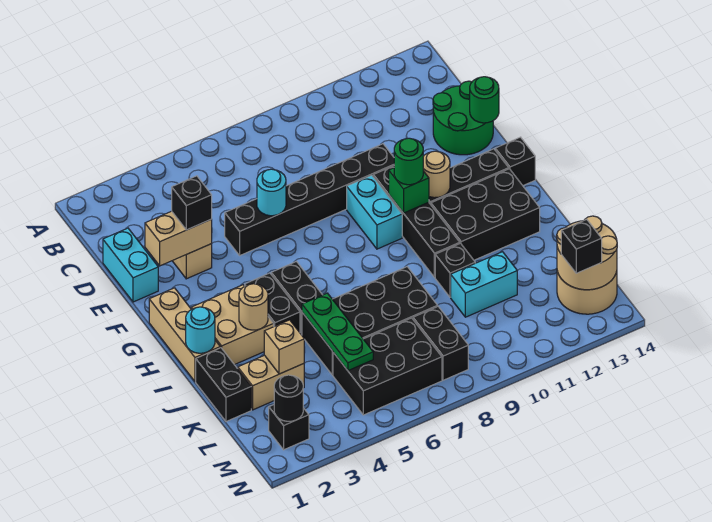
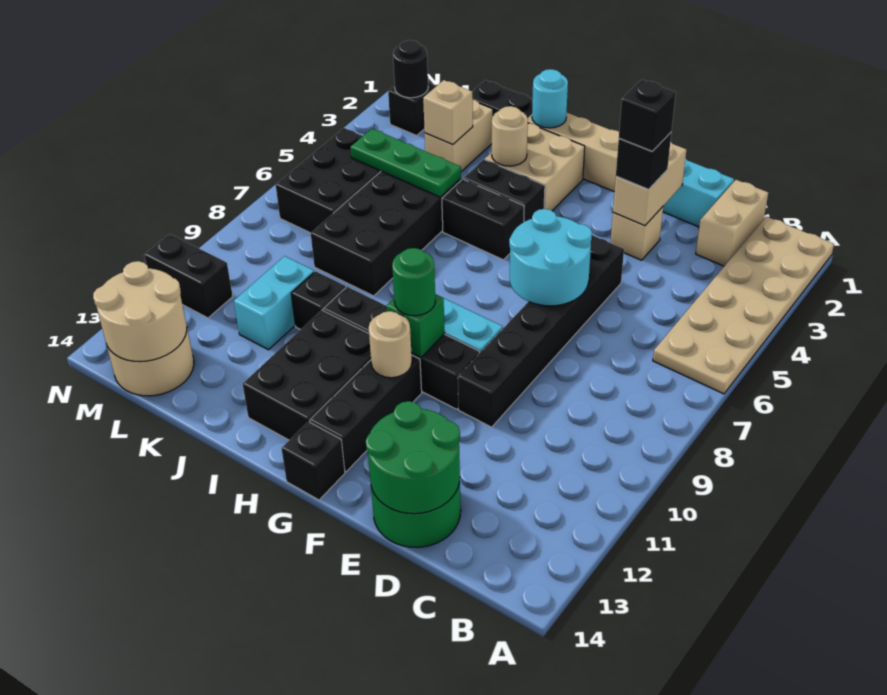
none -> tan plate A1:B6 level 1
none -> tan brick C1:C2 level 1
cyan round brick E6 level 2 -> cyan round brick E6:F7 level 2
green round brick E14 level 2 -> green round brick D13:E14 level 2
black brick L8:M8 level 1 -> black brick M11:N11 level 1
black brick M13 level 3 -> black brick E3 level 4

